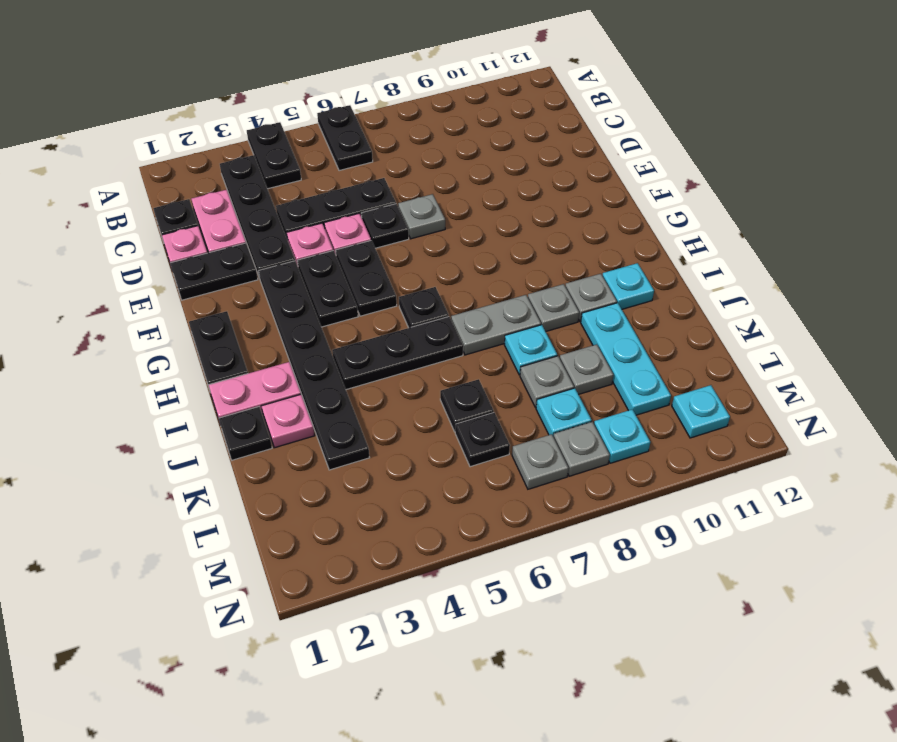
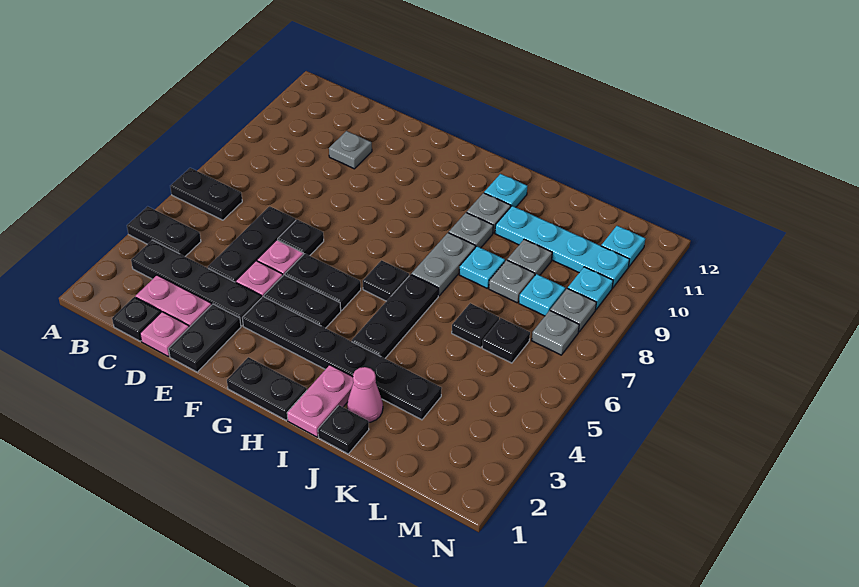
grey plate E7 level 1 -> grey plate D10 level 1
pink plate J2 level 1 -> pink cone J2 level 1
cyan plate J10:L10 level 1 -> cyan plate J10:M10 level 1

